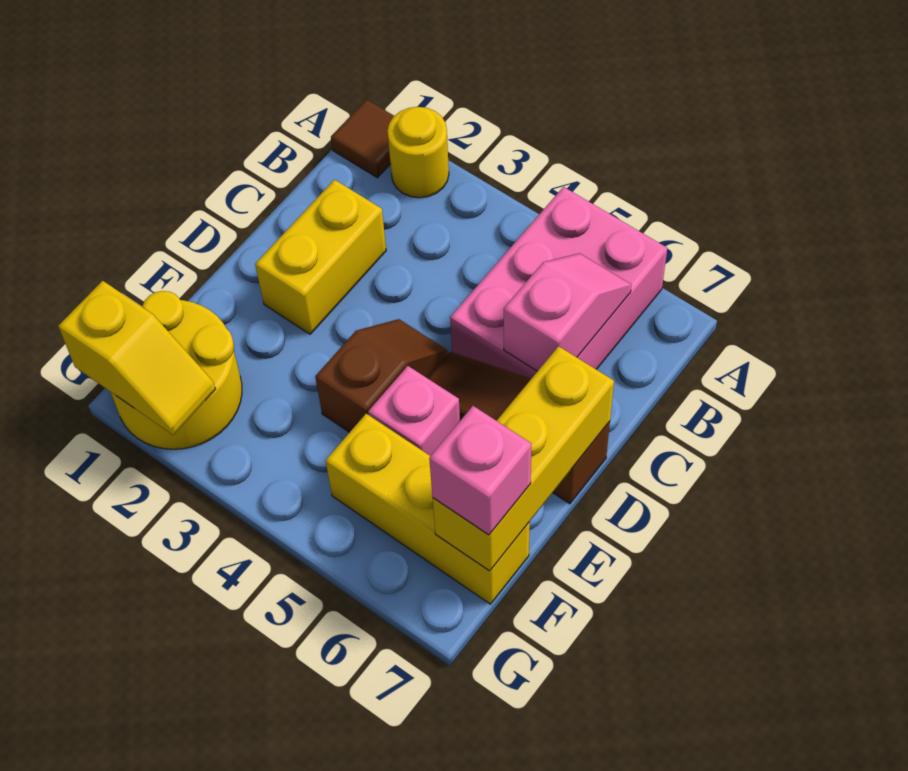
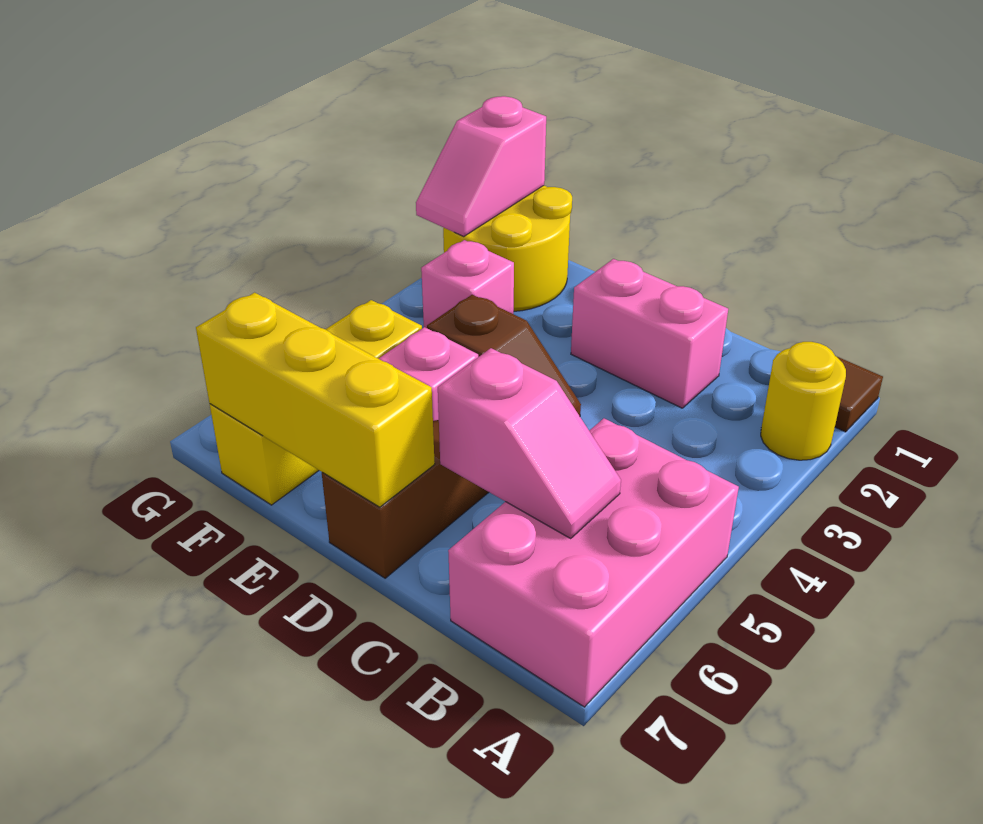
pink brick A5:C6 level 1 -> pink brick A5:B7 level 1
yellow brick C2:D2 level 1 -> pink brick C2:D2 level 1
pink brick F7 level 3 -> pink brick F3 level 1
yellow slope G1:G2 level 2 top 1 -> pink slope G1:G2 level 2 top 1

